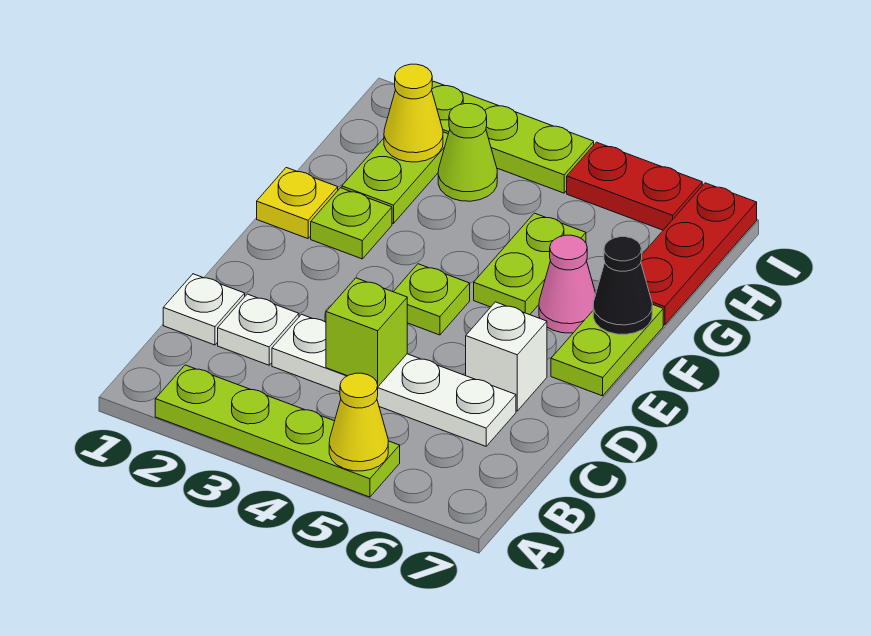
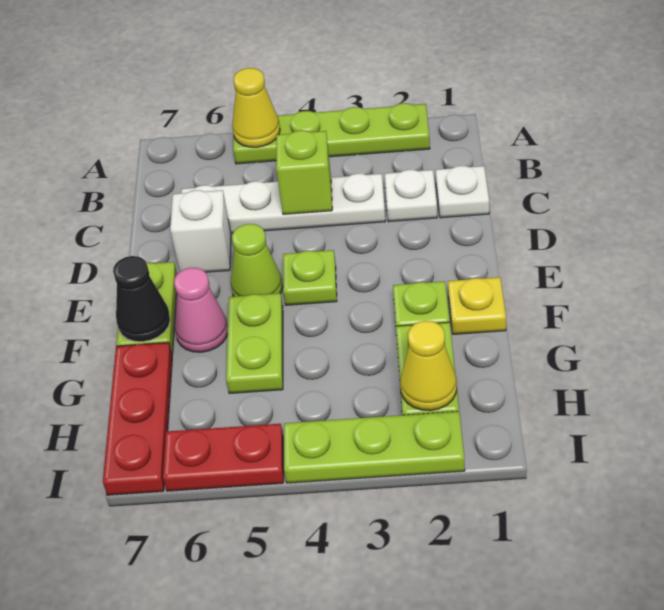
lime cone H3 level 1 -> lime cone E5 level 1

